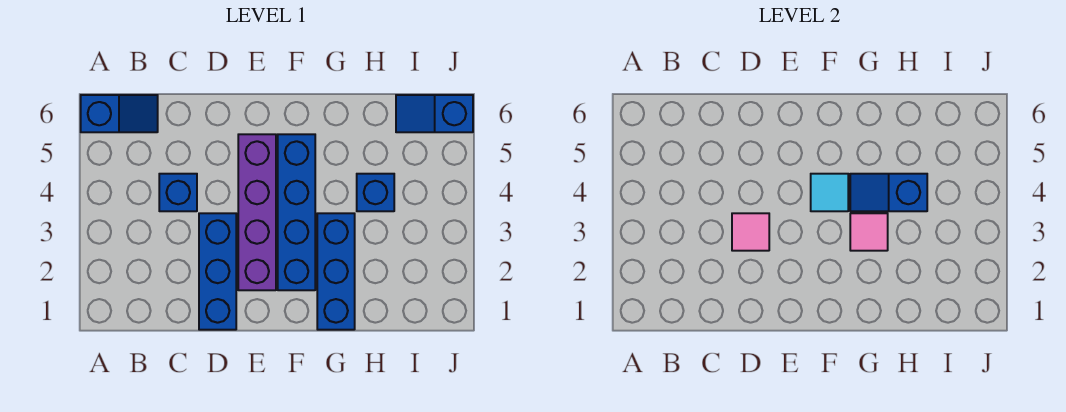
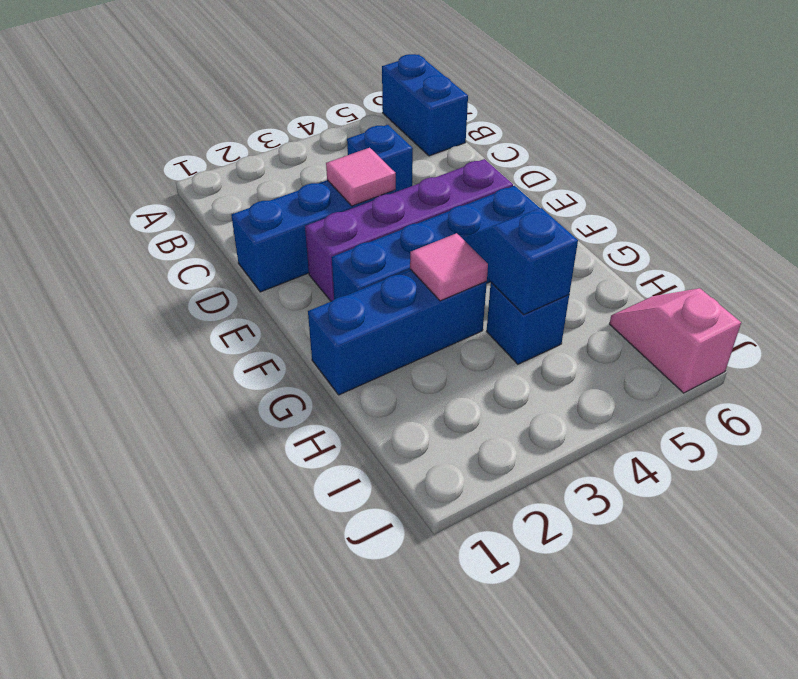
blue slope A6:B6 level 1 top A -> blue brick A6:B6 level 1
cyan tile F4 level 2 -> none
blue slope I6:J6 level 1 top J -> pink slope I6:J6 level 1 top J

